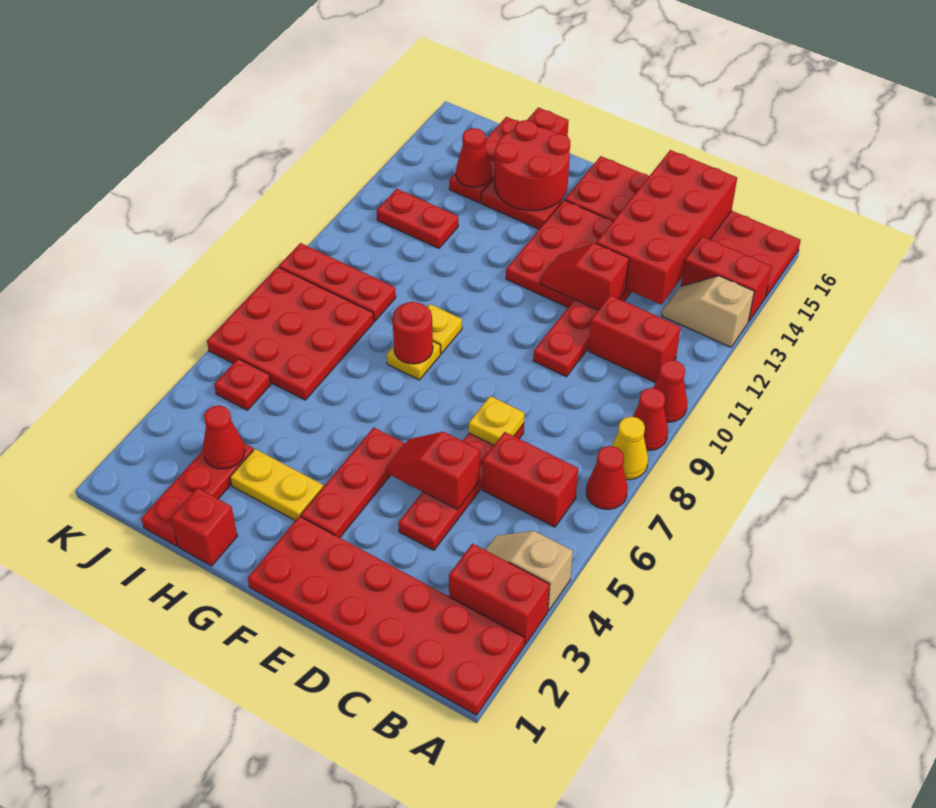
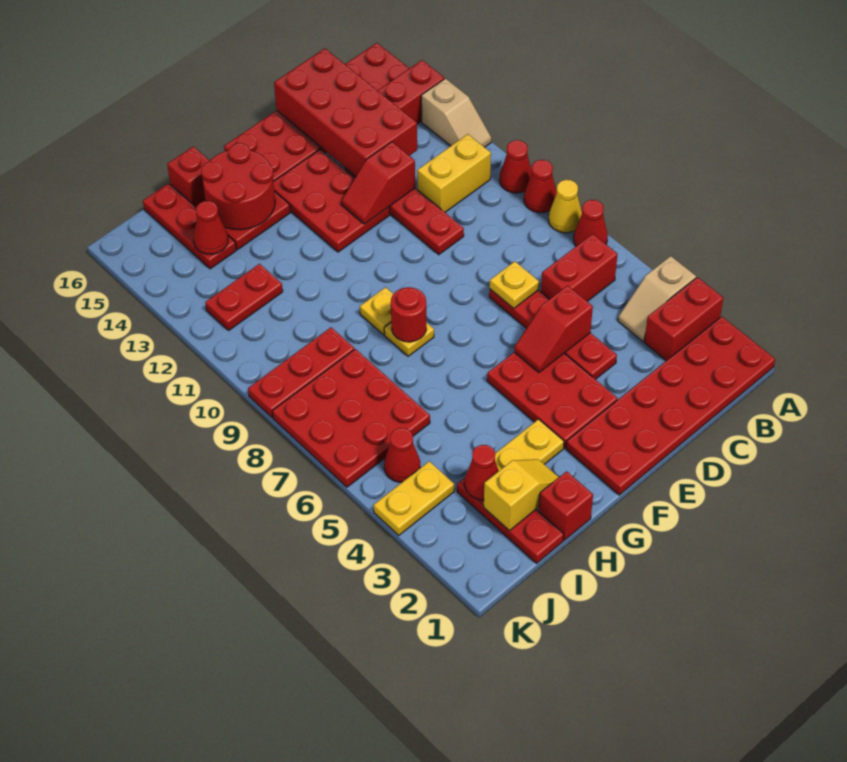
tan slope A13:B13 level 1 top A -> tan slope A12:A13 level 1 top 13
red brick B11:C11 level 1 -> yellow brick B11:C11 level 1
red plate F3:F5 level 1 -> red plate E3:F5 level 1
none -> yellow slope H2:I2 level 2 top I
none -> yellow plate J4:K4 level 1
red plate J5 level 1 -> red cone J5 level 1

